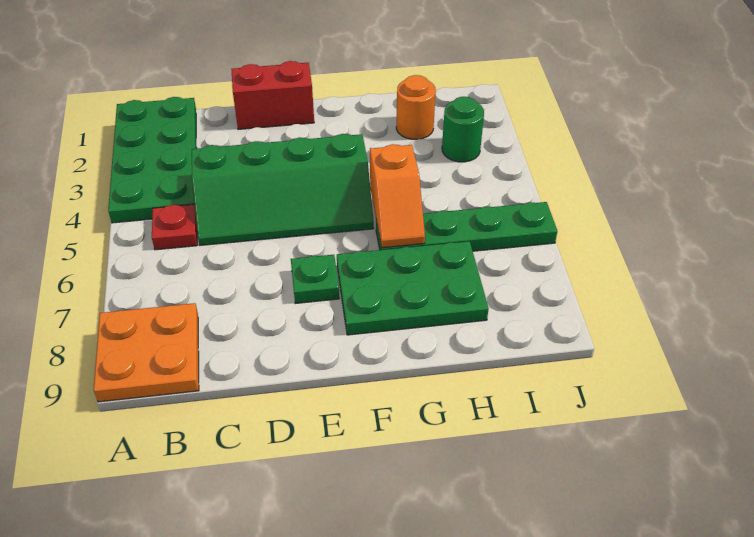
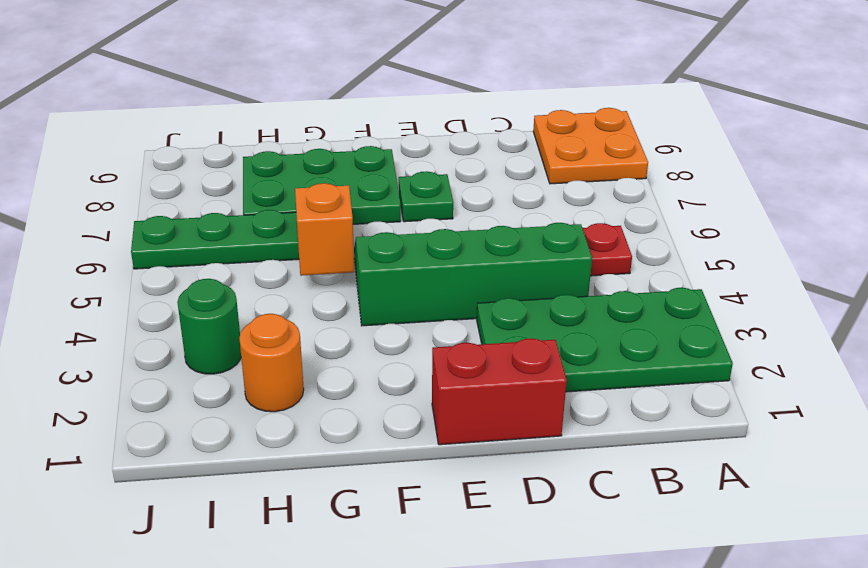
green plate A1:B4 level 1 -> green plate A2:D3 level 1

